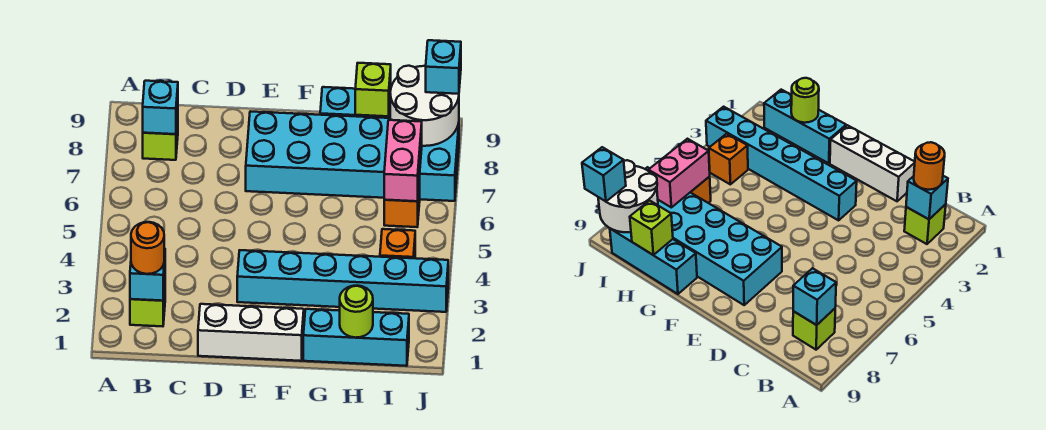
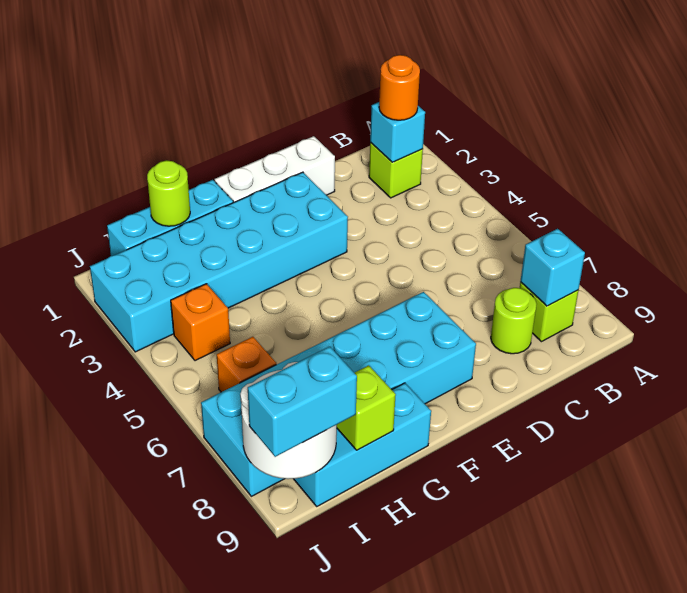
none -> lime round brick C8 level 1
cyan brick E3:J3 level 1 -> cyan brick E2:J3 level 1
pink brick I6:I7 level 2 -> none
cyan brick J9 level 3 -> cyan brick I9:J9 level 3

